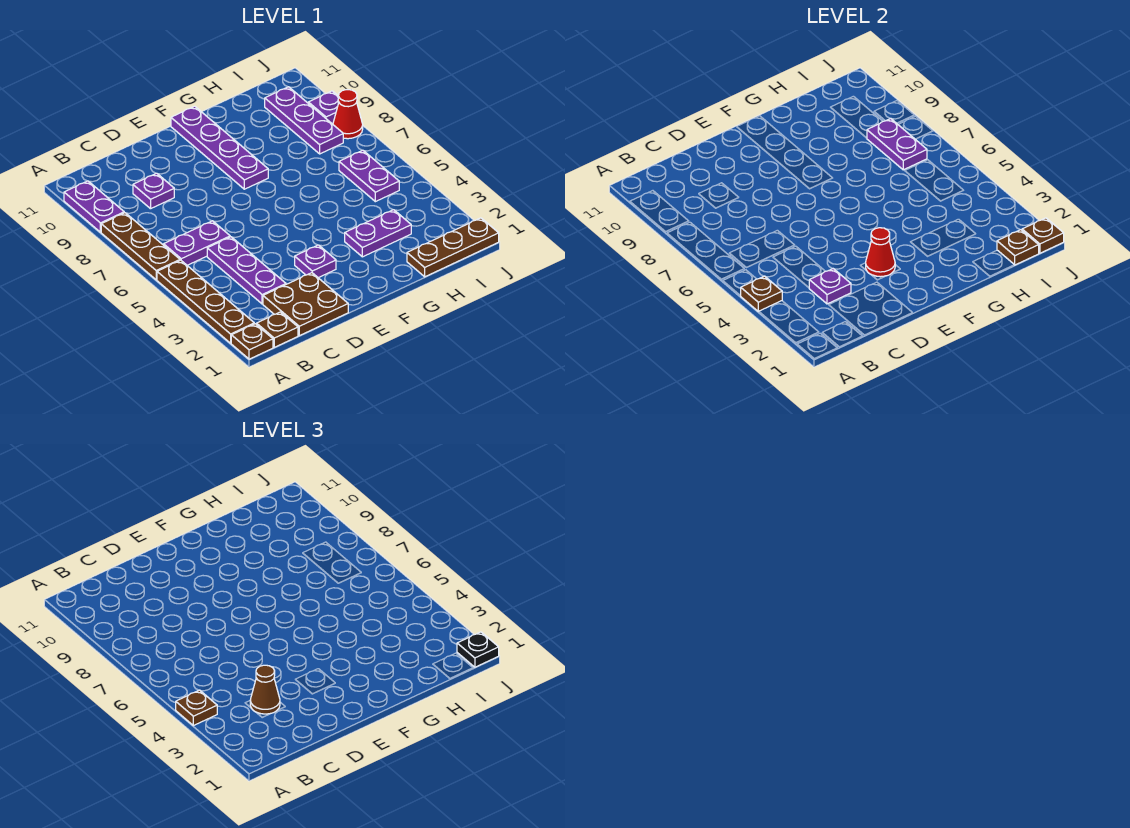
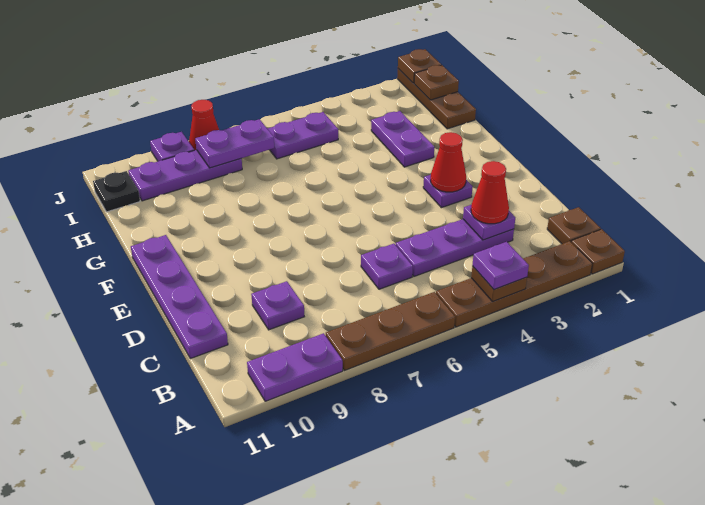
brown plate A4 level 3 -> purple plate A4 level 3
purple plate B6:C6 level 1 -> purple plate C6 level 1
brown plate C1:D2 level 1 -> none
brown cone C3 level 3 -> red cone C3 level 3
purple plate F8:F11 level 1 -> purple plate C11:F11 level 1
black plate J1 level 3 -> black plate I11 level 1

